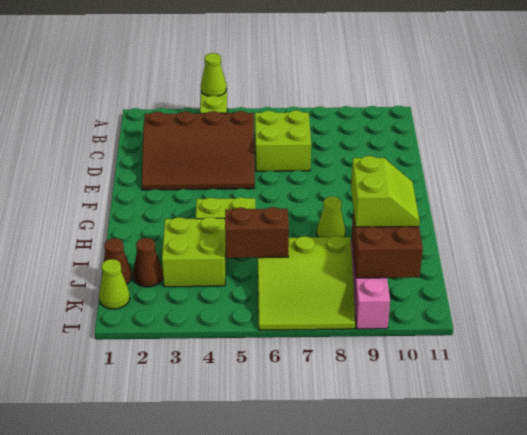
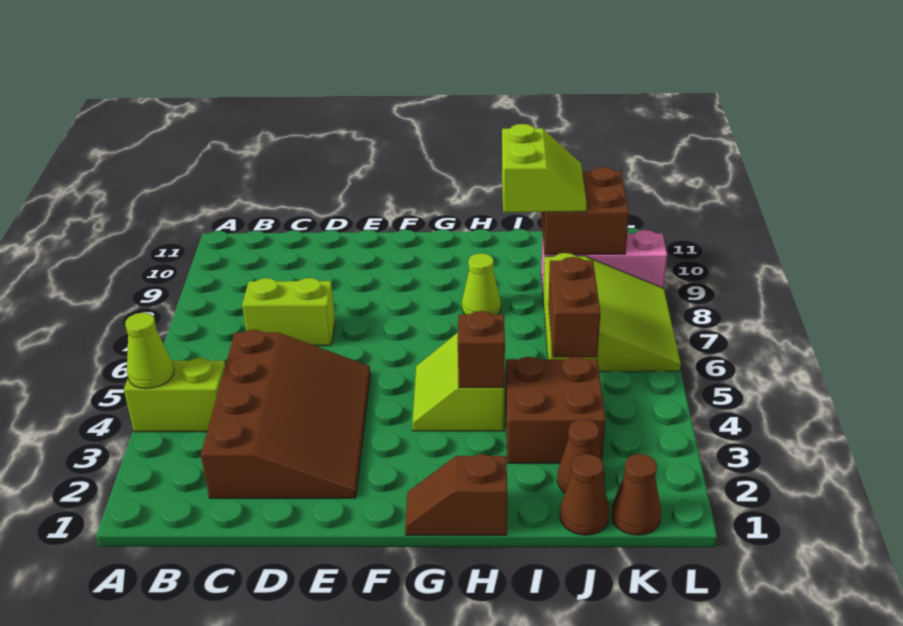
lime brick C6:D7 level 1 -> lime brick C7:D7 level 1
none -> brown slope G1:H1 level 1 top H
none -> brown brick H4 level 2
lime brick I3:J4 level 1 -> brown brick I3:J4 level 1
lime slope I9:J10 level 3 top 9 -> lime slope I9:J10 level 3 top I
lime cone K1 level 1 -> brown cone K1 level 1

